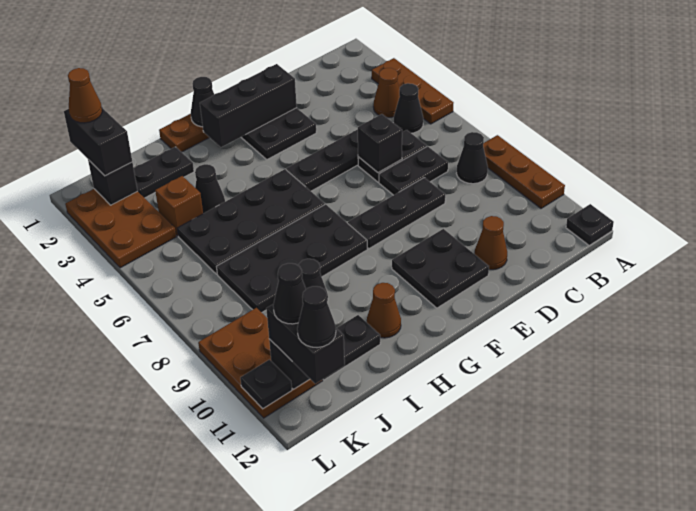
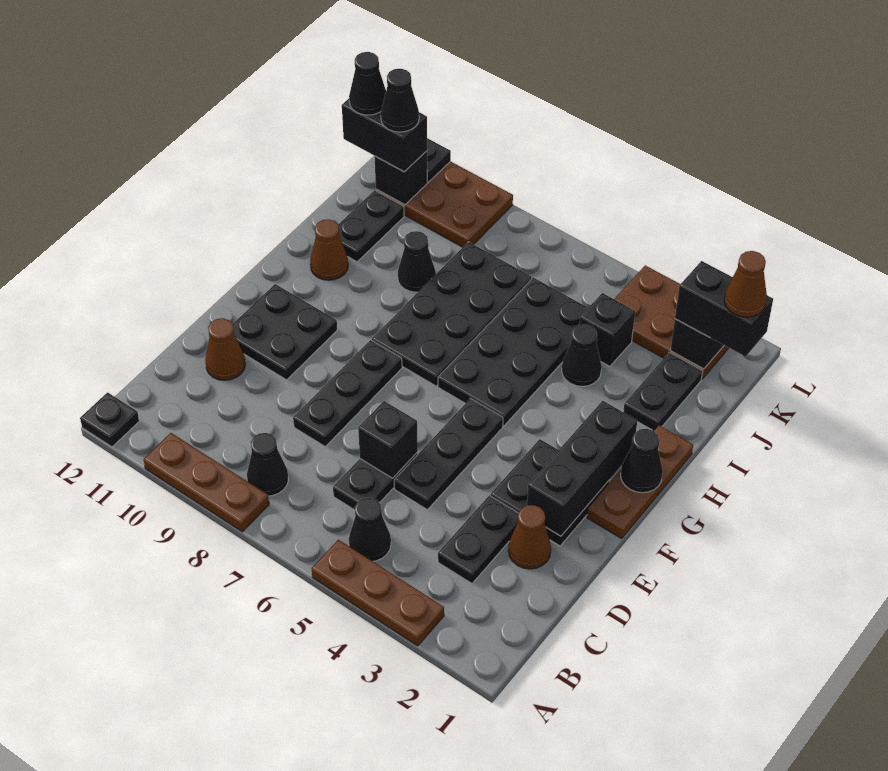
brown cone B4 level 1 -> brown cone D2 level 1
black plate C7:D7 level 1 -> black plate C3:D3 level 1
brown brick J4 level 1 -> black brick J4 level 1

